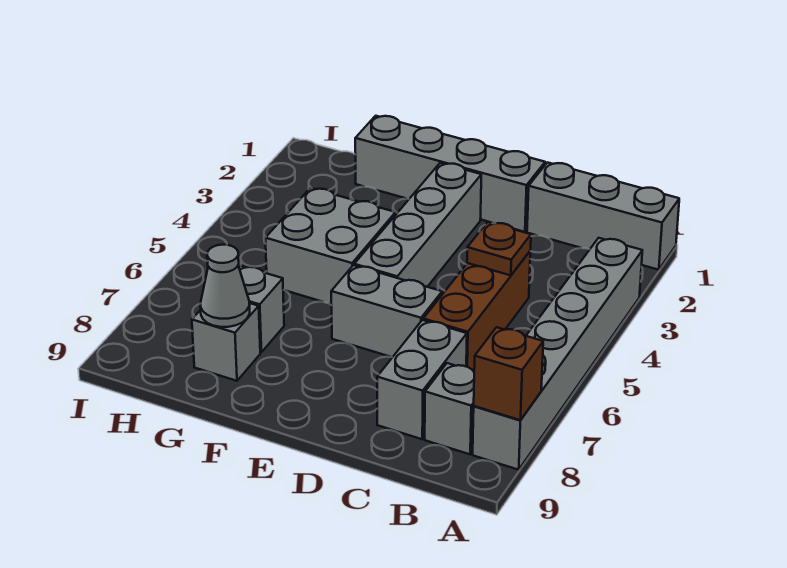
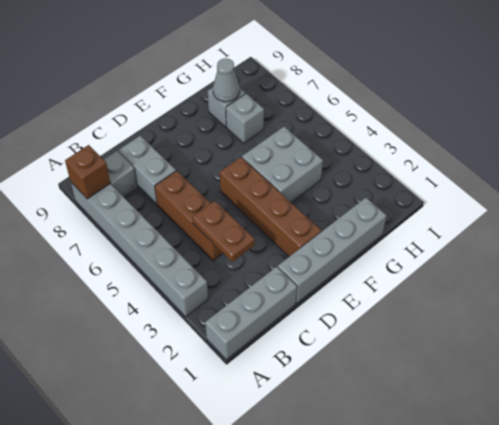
brown plate C4 level 2 -> brown plate C3:C4 level 2
grey brick D6:E6 level 1 -> none
grey brick E2:E5 level 1 -> brown brick E2:E5 level 1

